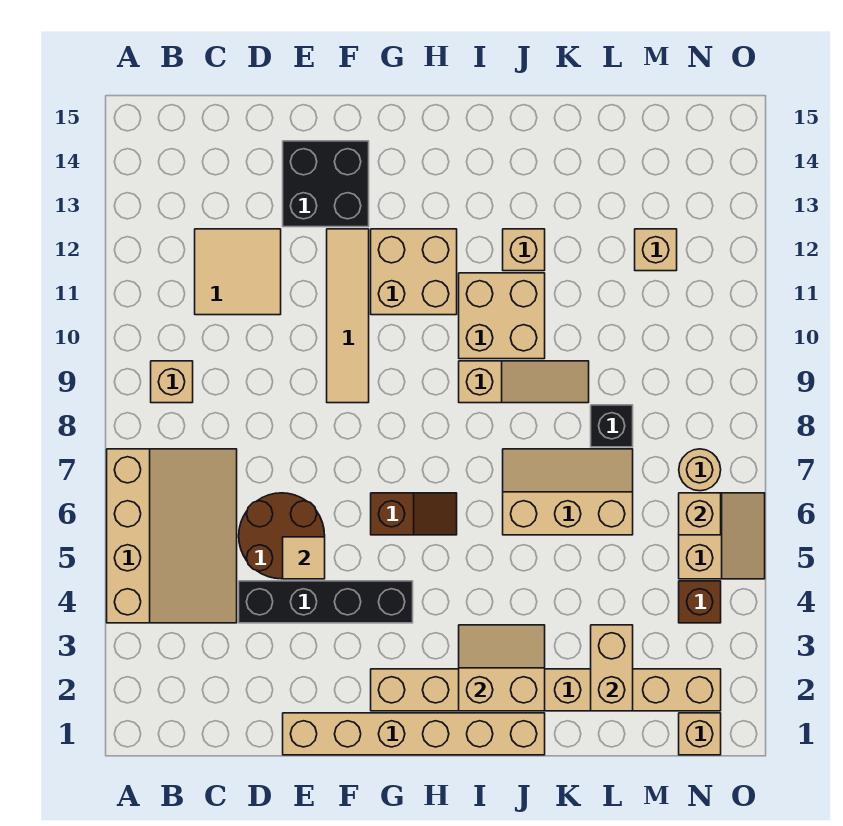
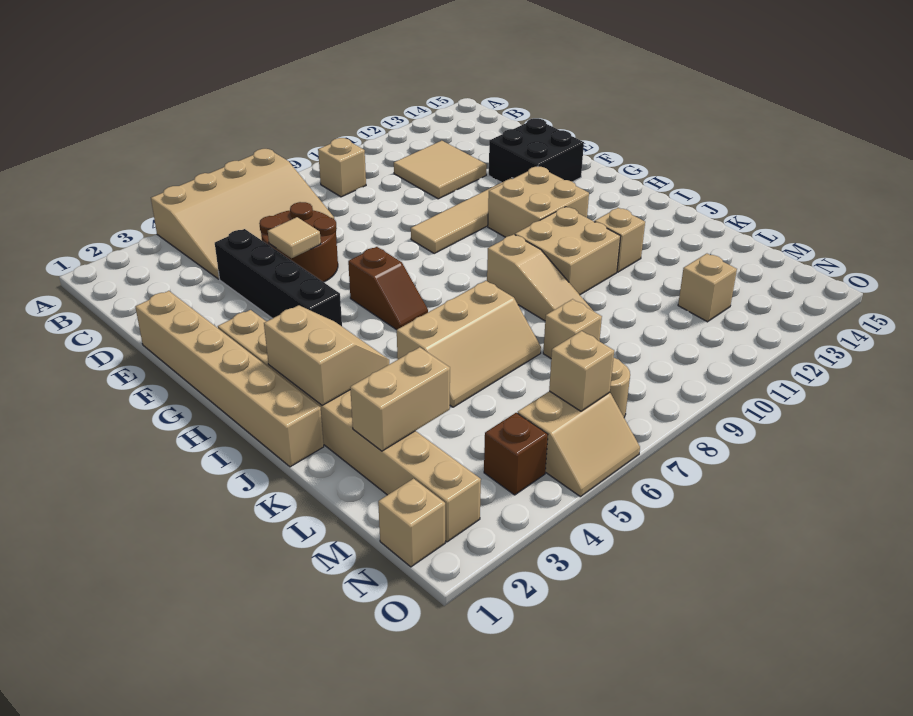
tan slope J6:L7 level 1 top 6 -> tan slope J5:K7 level 1 top J
black brick L8 level 1 -> tan brick L8 level 1

